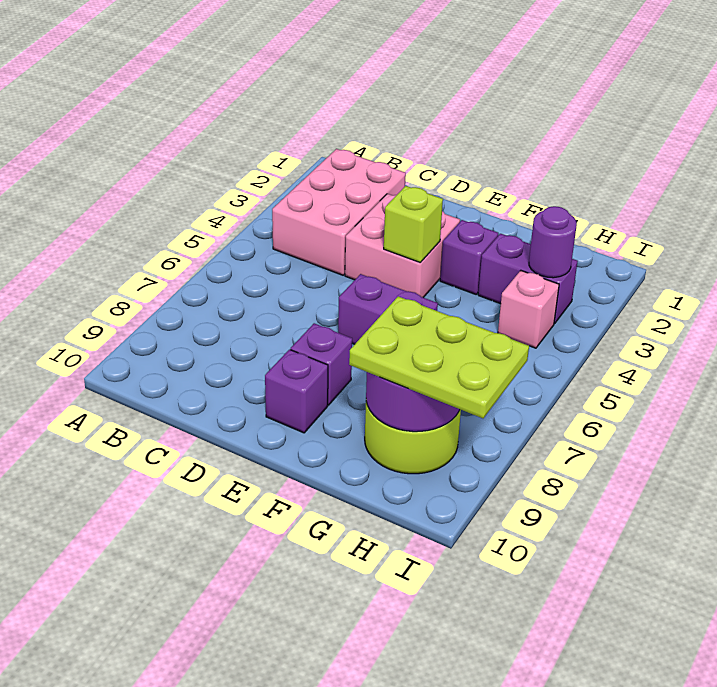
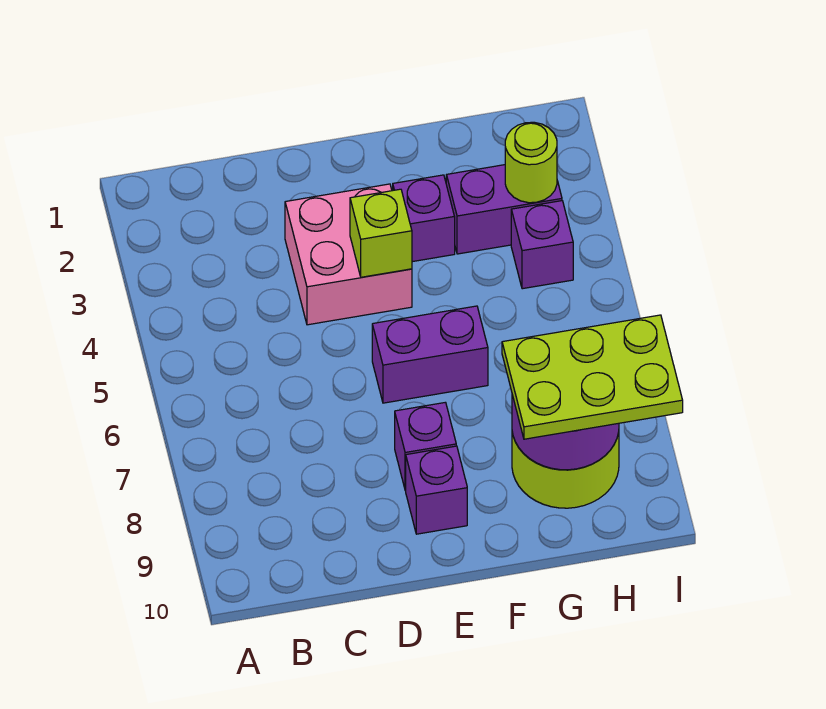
pink brick B2:C4 level 1 -> none
purple round brick H3 level 2 -> lime round brick H3 level 2
pink brick H4 level 1 -> purple brick H4 level 1

